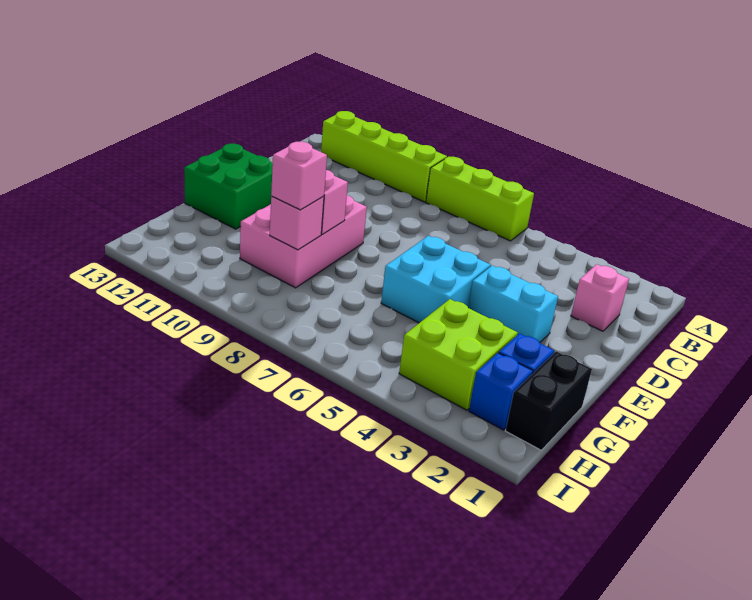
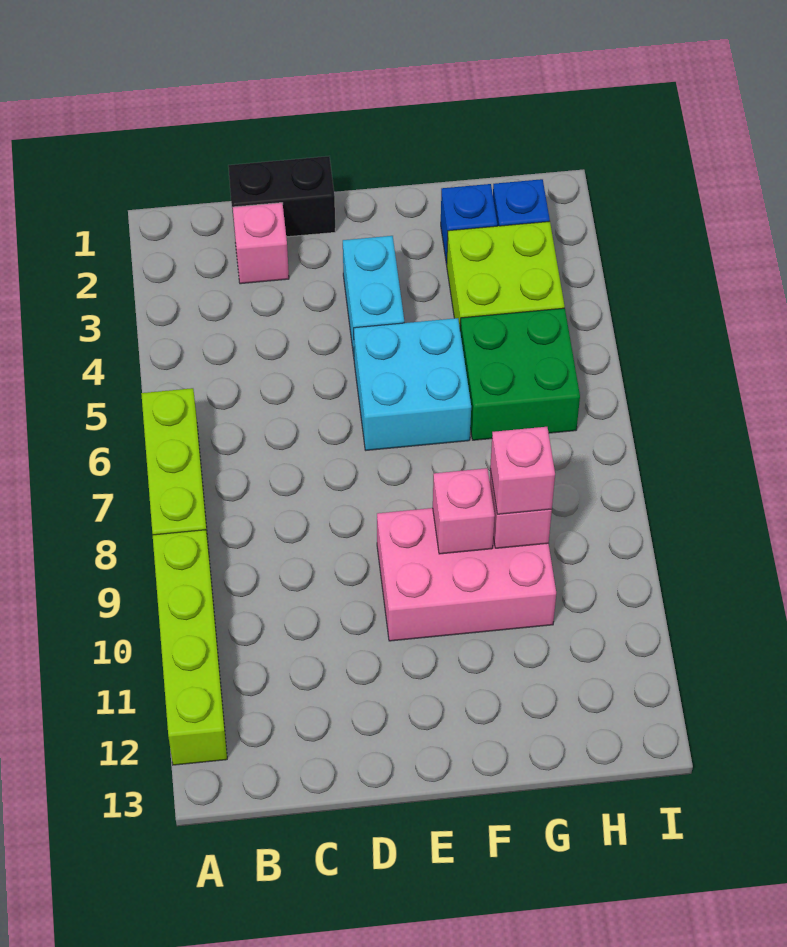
green brick E12:F13 level 1 -> green brick G5:H6 level 1
black brick G1:H1 level 1 -> black brick C1:D1 level 1

